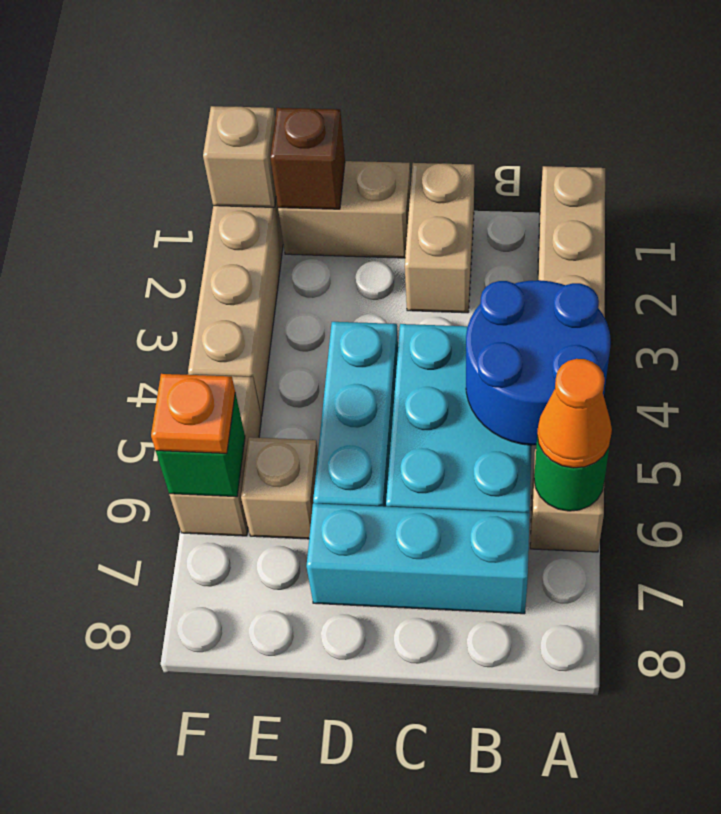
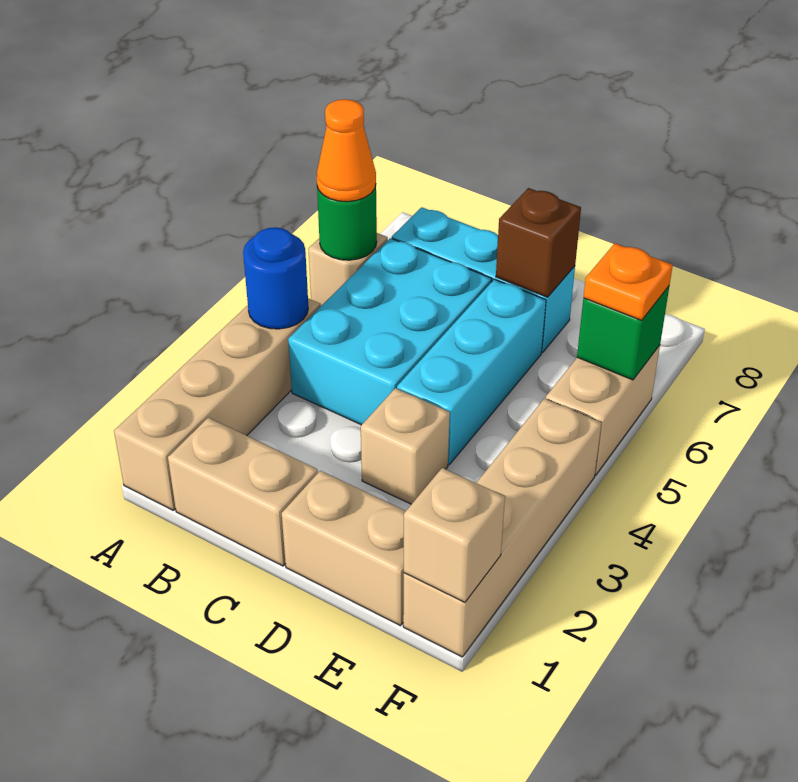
blue round brick A4:B5 level 2 -> blue round brick A4 level 2
tan brick C1:C2 level 1 -> tan brick B1:C1 level 1
brown brick E1 level 2 -> brown brick D7 level 2
tan brick E6 level 1 -> tan brick D3 level 1

